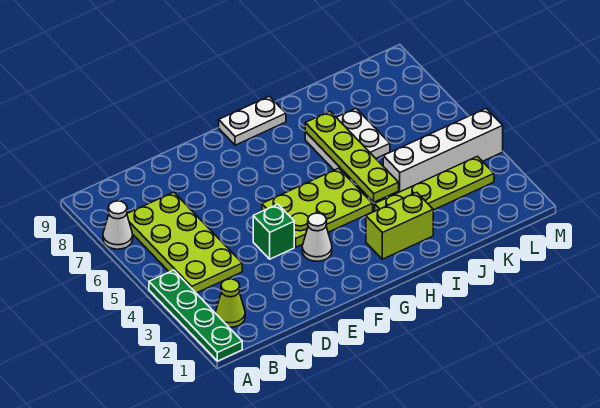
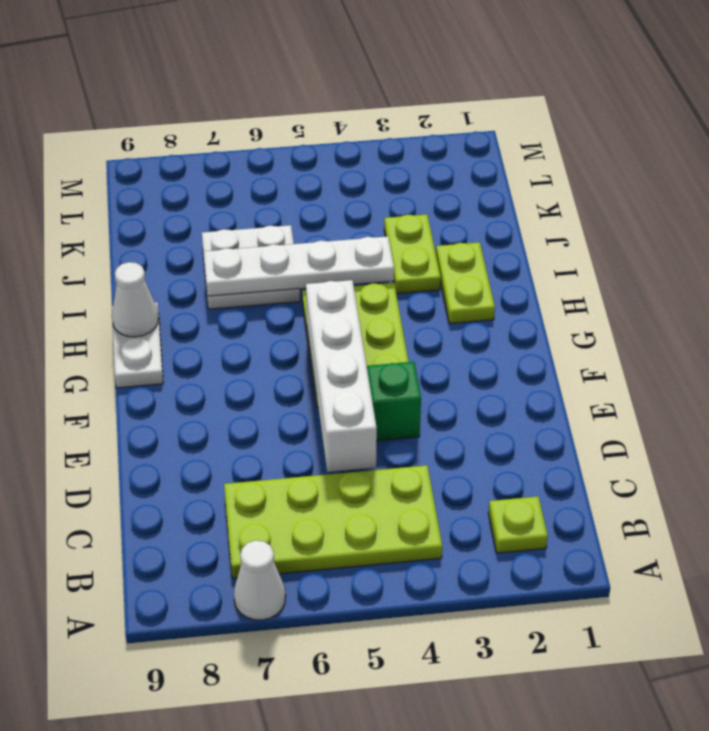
green plate A1:A4 level 1 -> none
lime cone B2 level 1 -> lime plate B2 level 1
white cone F3 level 1 -> white cone H9 level 2
lime brick H2:I2 level 1 -> lime plate H2:I2 level 1
lime plate I3:L3 level 1 -> lime plate I3:J3 level 1
lime plate I4:I7 level 2 -> white plate I4:I7 level 2
white brick J4:M4 level 1 -> white brick D5:G5 level 2

